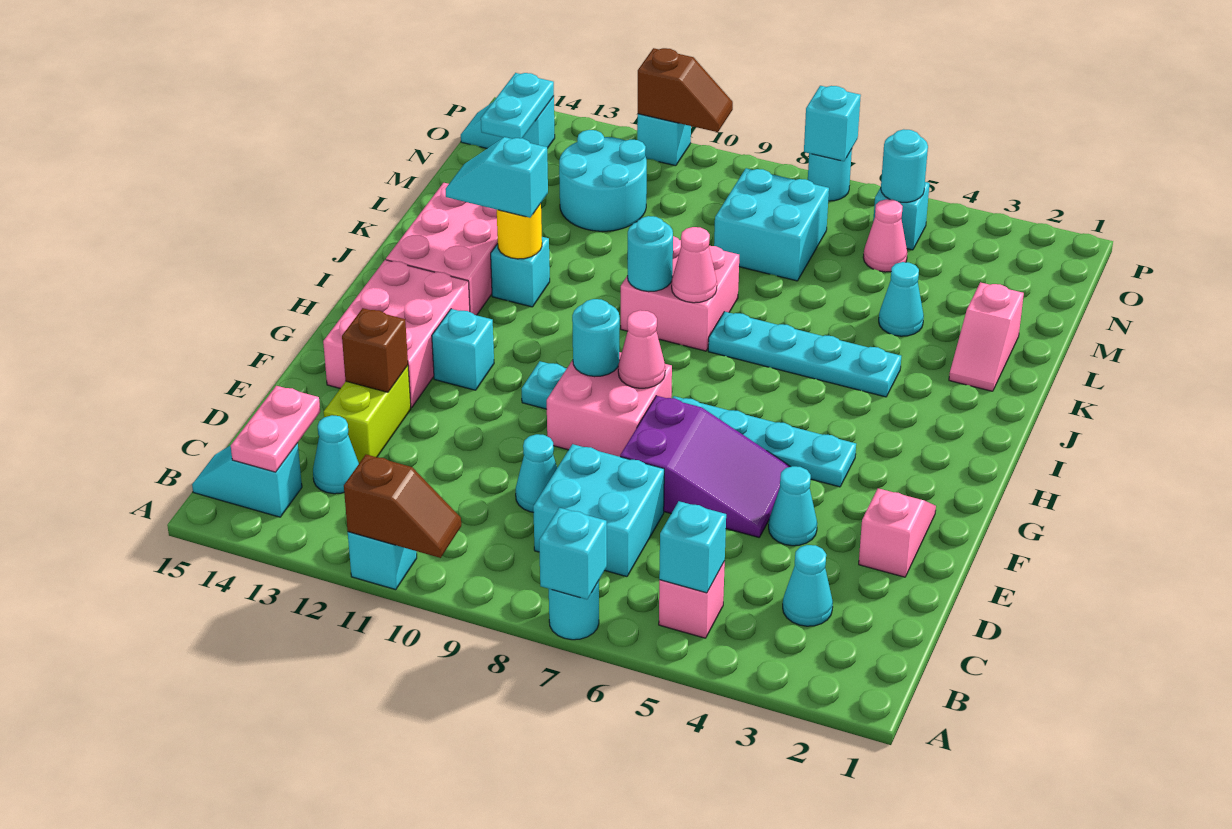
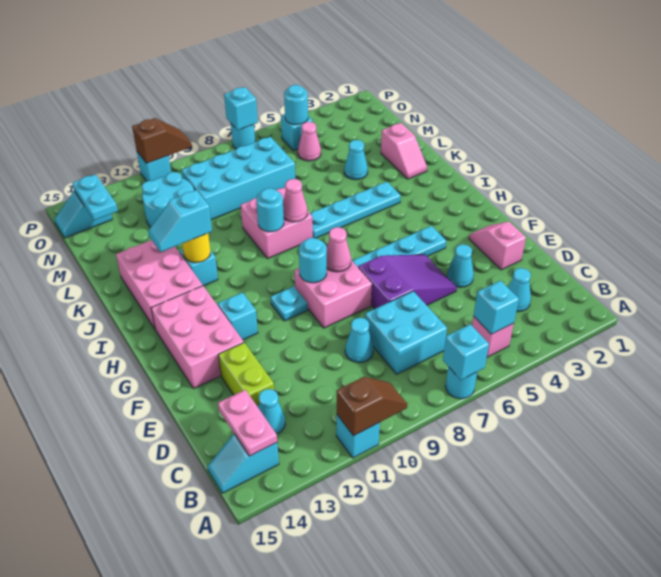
brown brick E13 level 2 -> none
cyan brick M7:N8 level 1 -> cyan brick M7:N10 level 1

